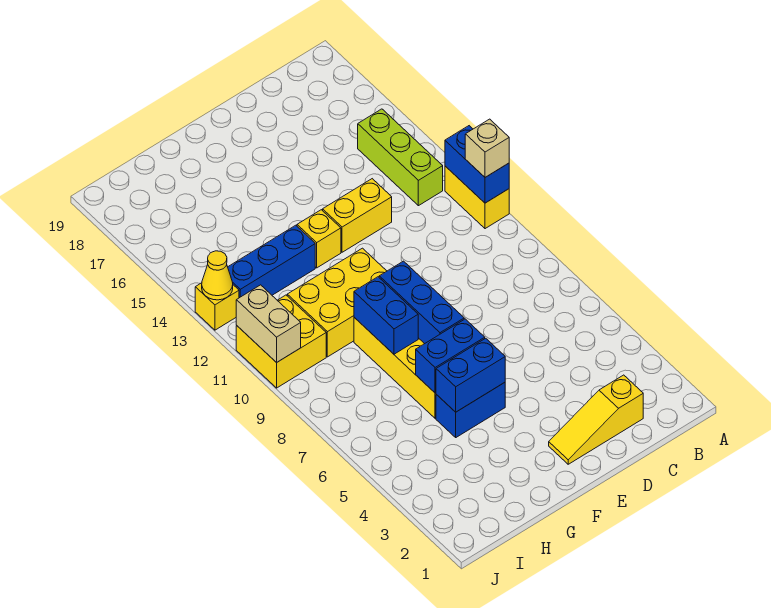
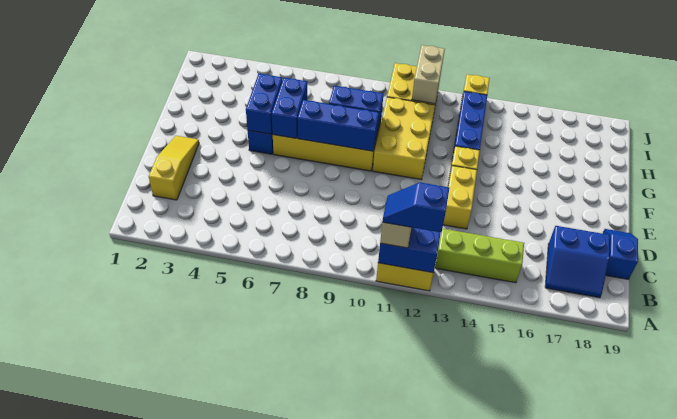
none -> blue slope A11:A12 level 4 top 12
none -> blue slope B17:C18 level 1 top C
none -> blue slope C19:D19 level 1 top C
tan brick J10:J11 level 2 -> tan brick I11:J11 level 2
yellow cone J13 level 2 -> none

